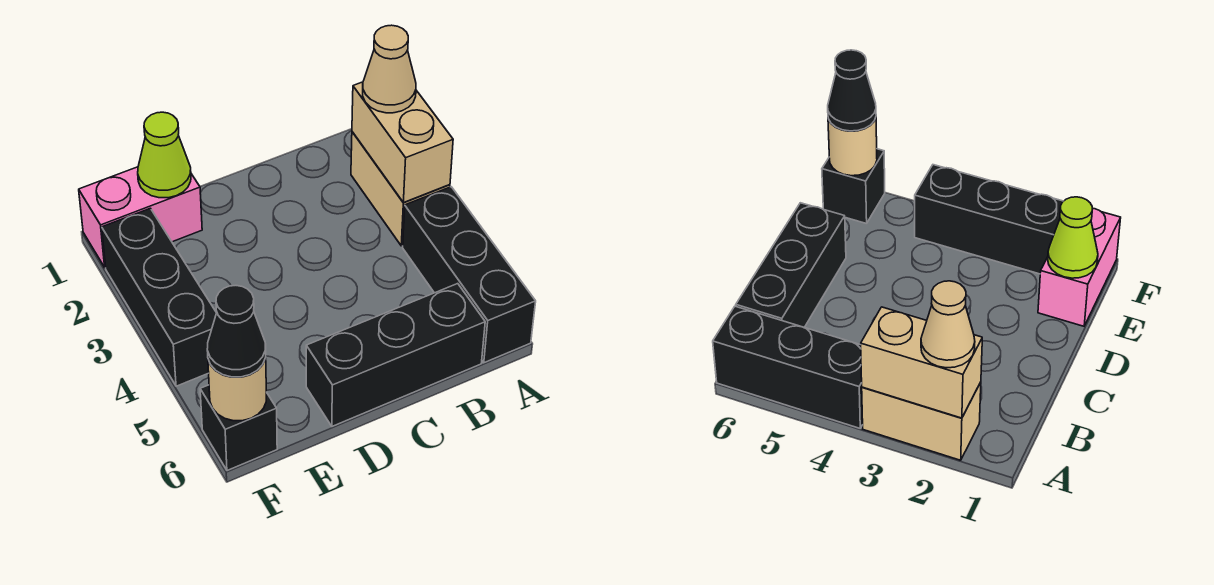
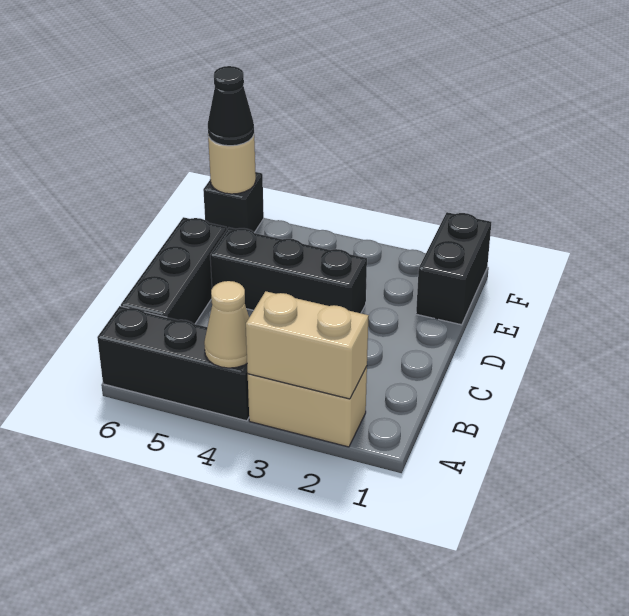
tan cone A2 level 3 -> tan cone A4 level 2
pink brick E1:F1 level 1 -> black brick E1:F1 level 1
lime cone E1 level 2 -> none
black brick F2:F4 level 1 -> black brick D3:D5 level 1

